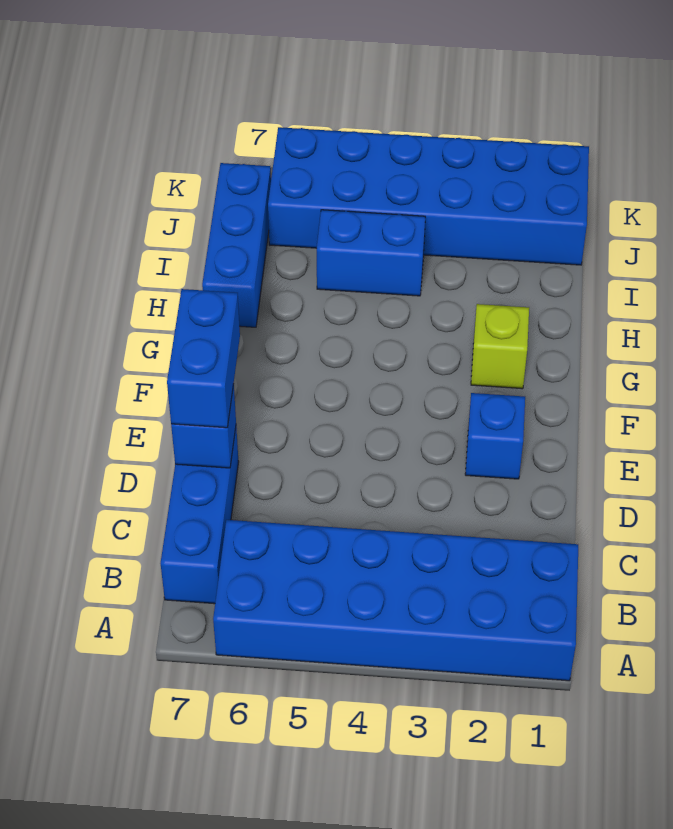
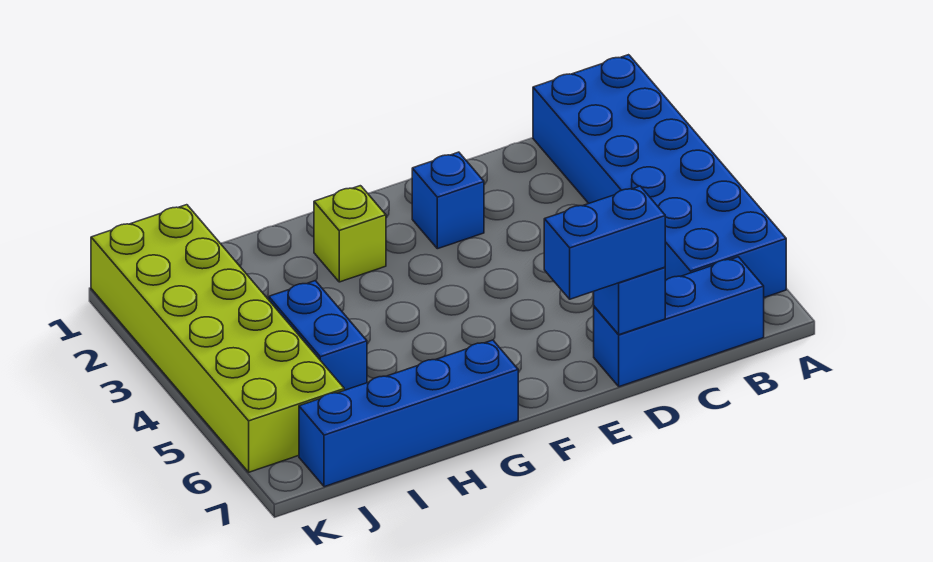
blue brick H7:J7 level 1 -> blue brick G7:J7 level 1
blue brick J1:K6 level 1 -> lime brick J1:K6 level 1

